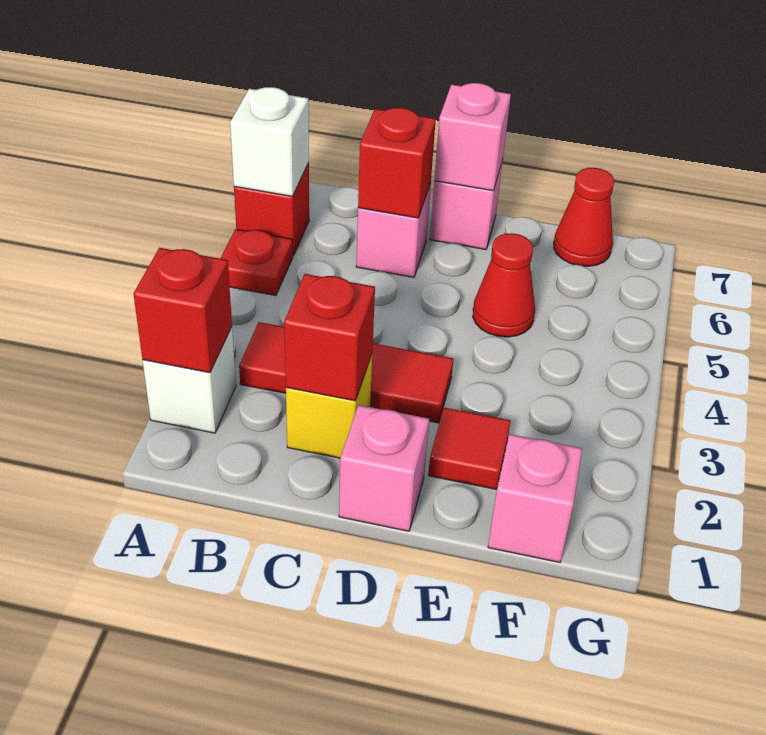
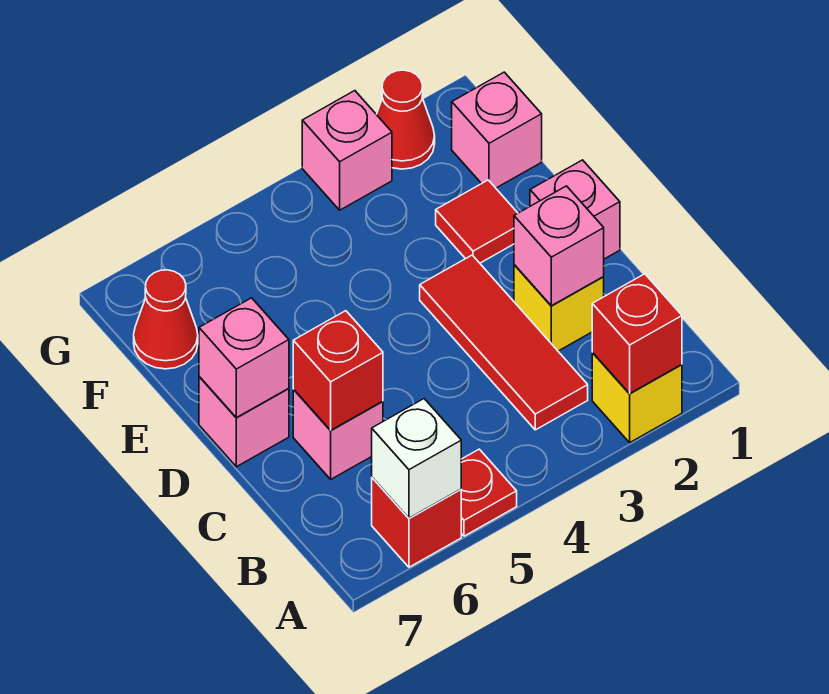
white brick A2 level 1 -> yellow brick A2 level 1
red brick C2 level 2 -> pink brick C2 level 2
red cone E5 level 1 -> red cone G2 level 1
none -> pink brick G3 level 1

